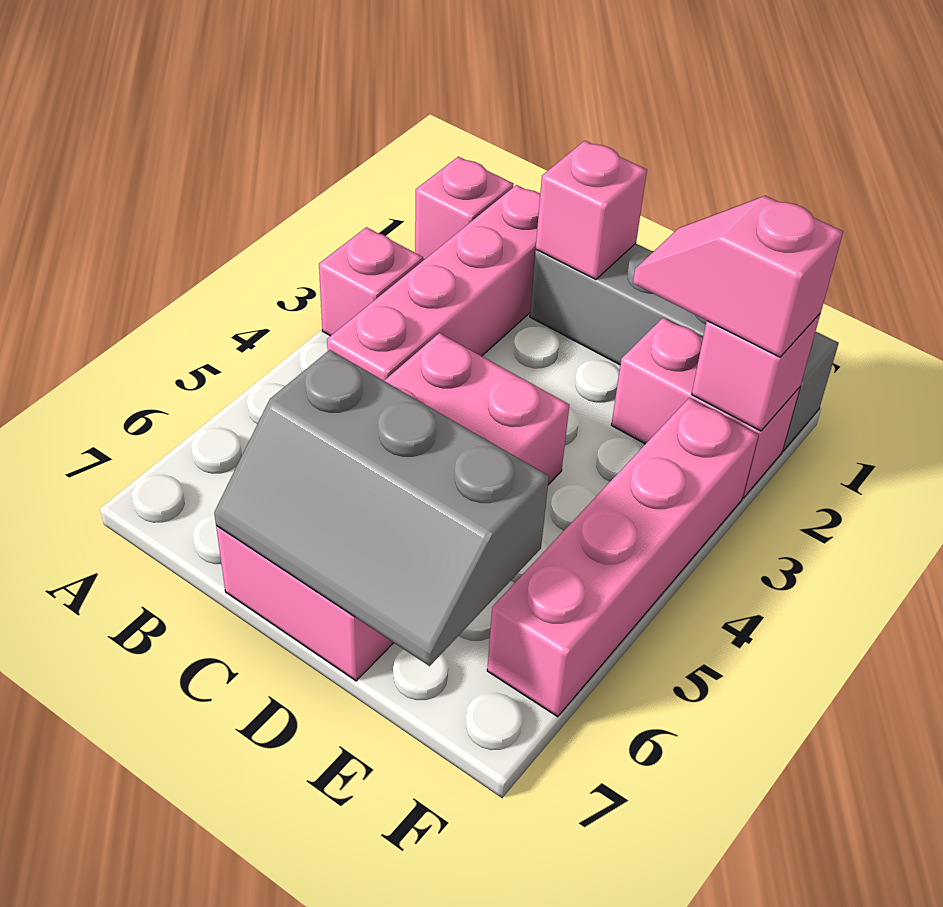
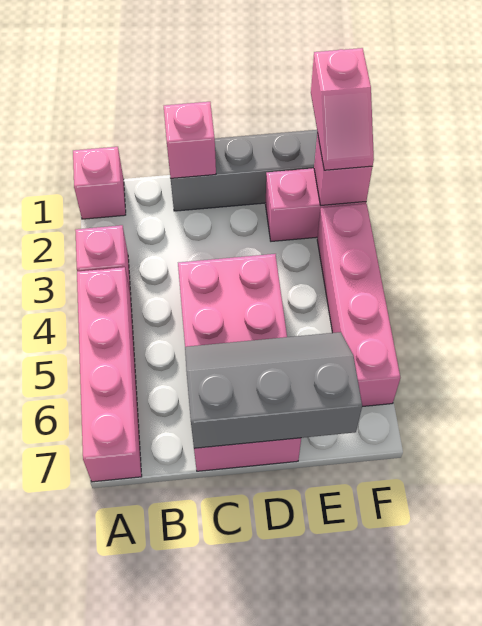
pink brick B1:B4 level 1 -> pink brick A4:A7 level 1
grey slope C6:E7 level 2 top 6 -> grey slope C6:E7 level 2 top 7
pink slope E2:F2 level 3 top F -> pink slope F1:F2 level 3 top 1

